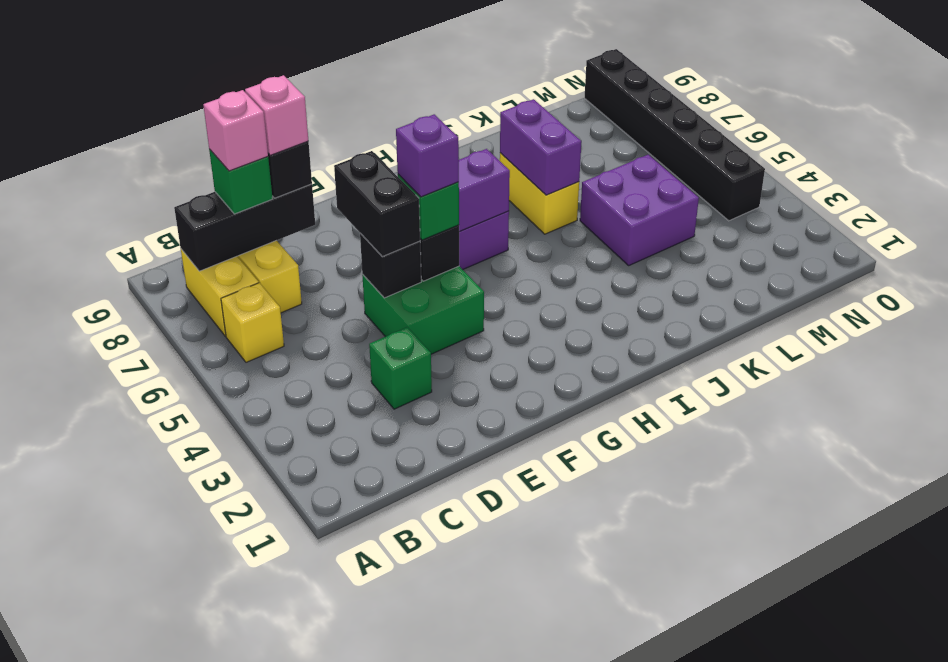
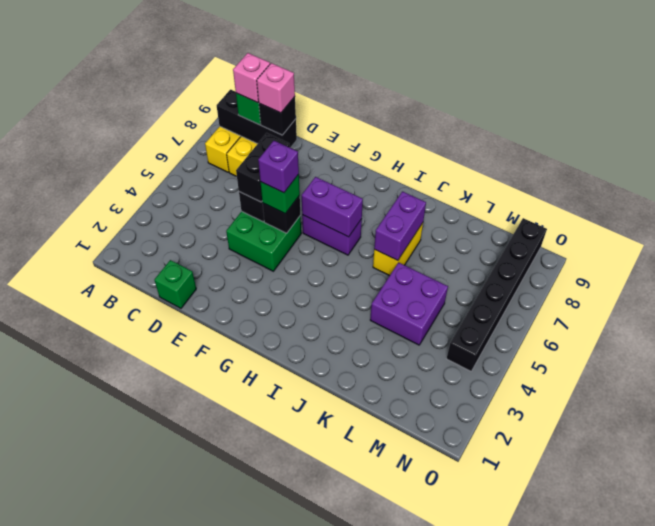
yellow brick B6 level 1 -> none
green brick D3 level 1 -> green brick D1 level 1

